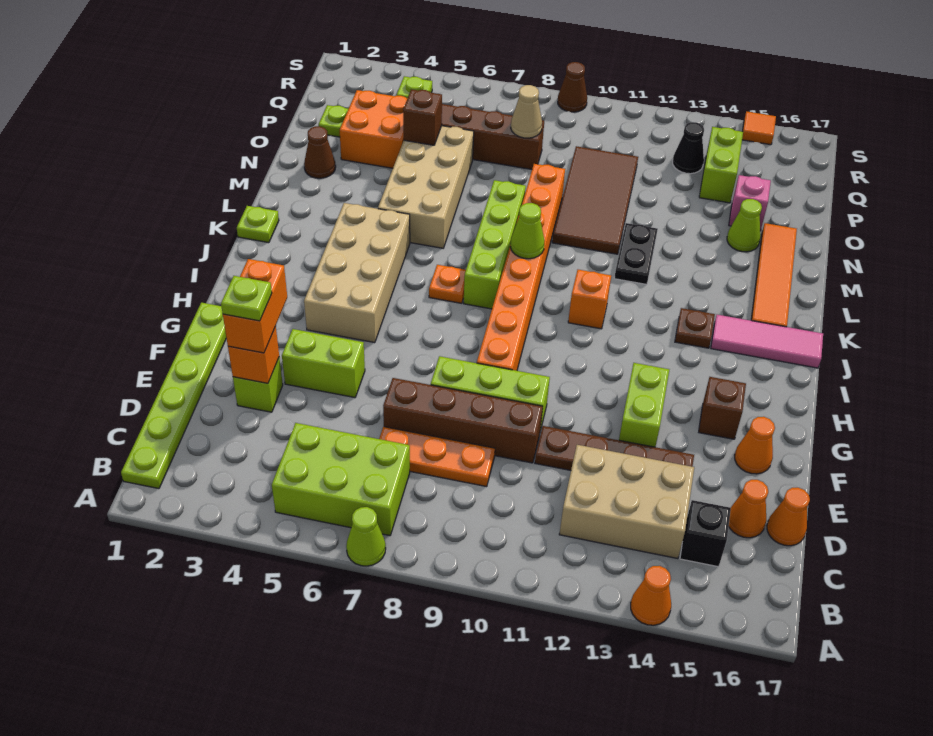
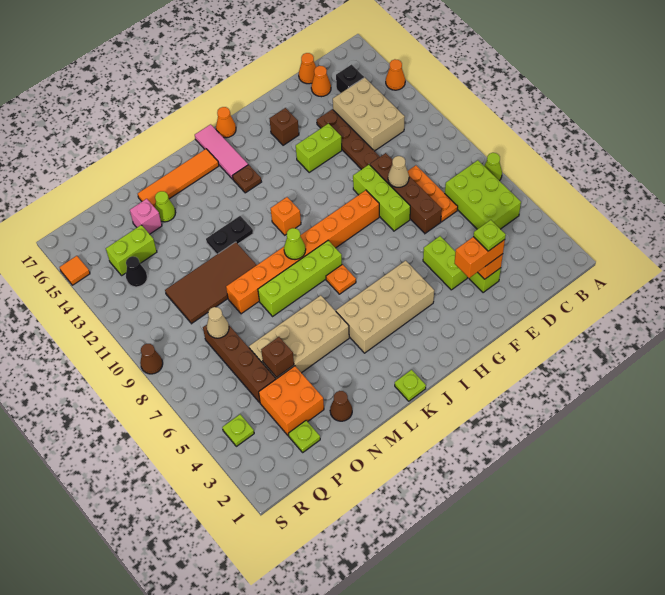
lime plate B1:G1 level 1 -> none
none -> tan cone E9 level 2
orange cone F16 level 1 -> orange cone I17 level 1

